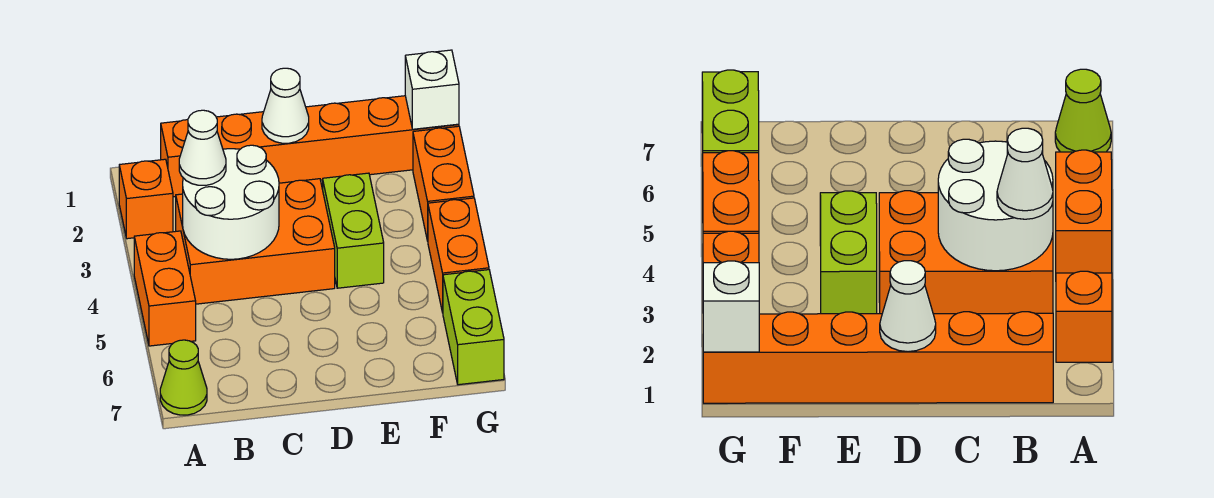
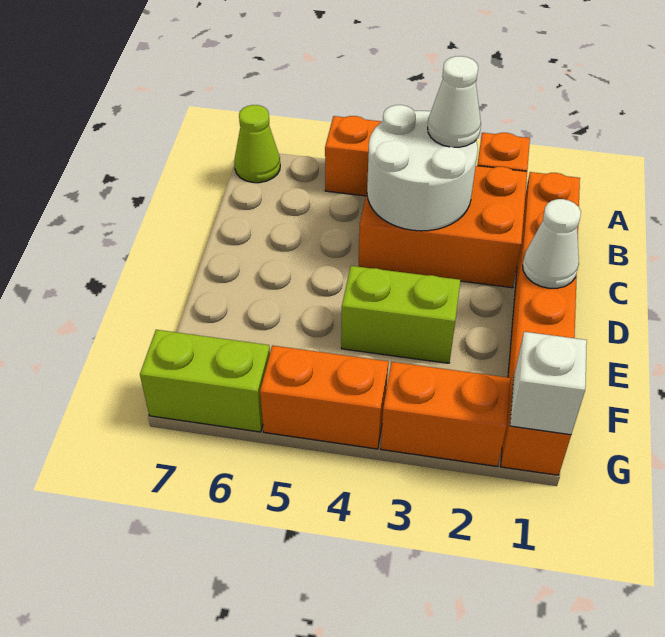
orange brick B3:D4 level 1 -> orange brick B2:C4 level 1

